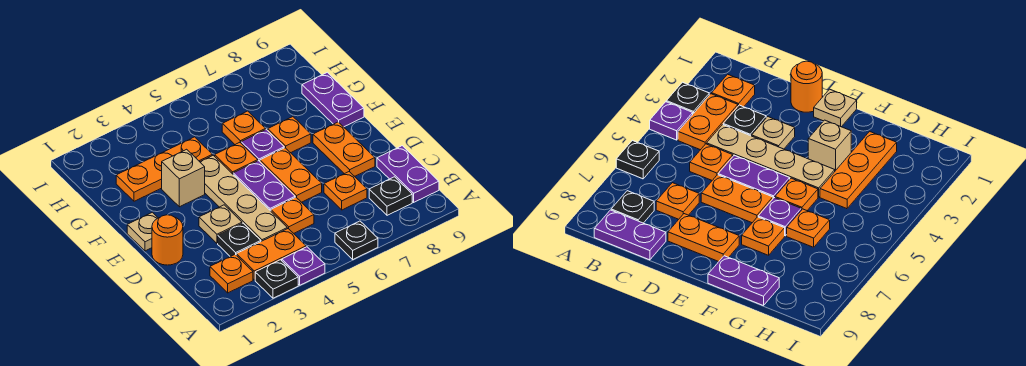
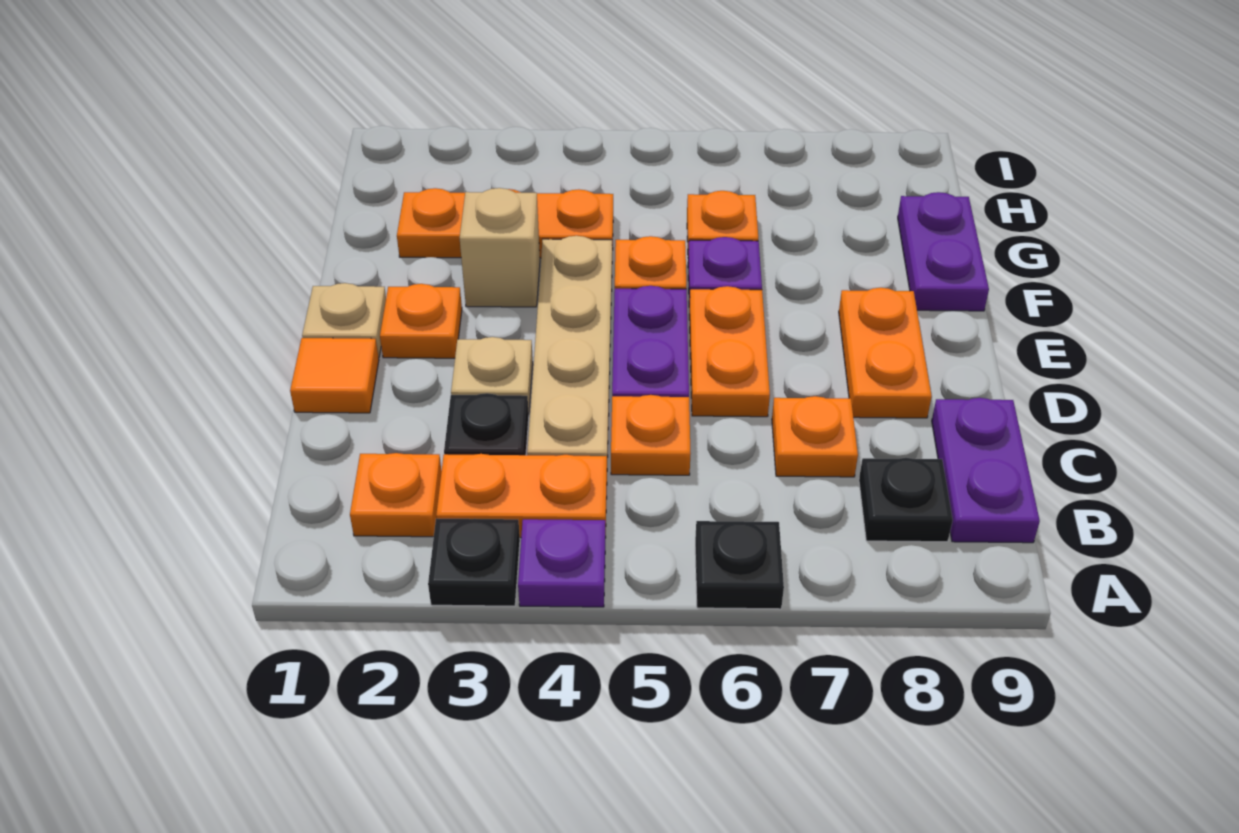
orange round brick D1 level 1 -> orange tile D1 level 1
orange plate F7 level 1 -> orange plate E2 level 1

